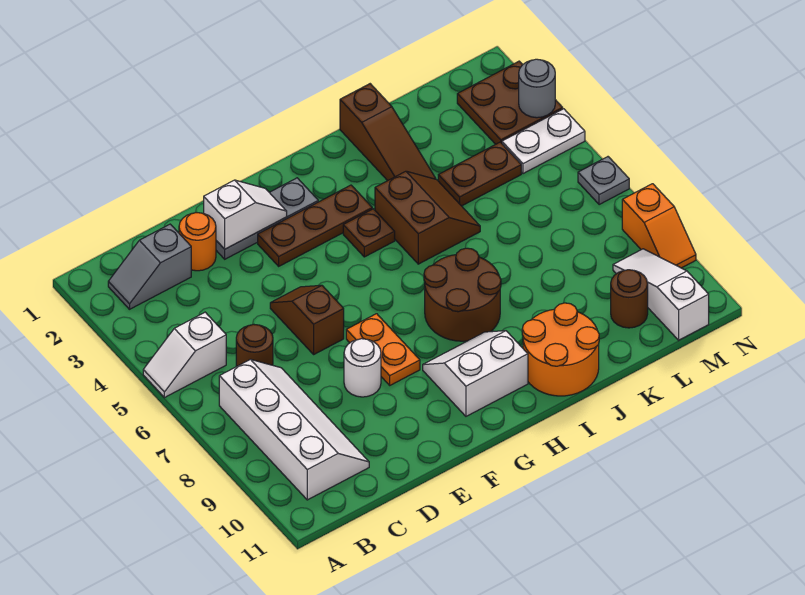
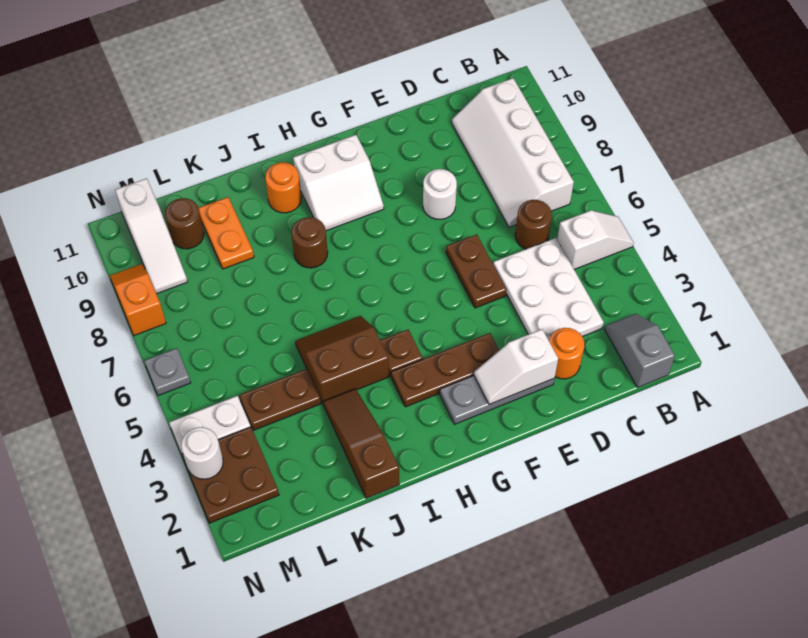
grey slope B2:C2 level 1 top C -> grey slope B1:B2 level 1 top 1
none -> white plate C3:D5 level 1
brown slope E5:E6 level 1 top 6 -> brown plate E5:E6 level 1
orange plate F7:F8 level 1 -> orange plate K9:K10 level 1
brown round brick H7:I8 level 1 -> brown round brick I8 level 1
brown slope I4:J5 level 1 top I -> brown slope I4:J5 level 1 top 4
orange round brick I10:J11 level 1 -> orange round brick I10 level 1
grey round brick N3 level 2 -> white round brick N3 level 2

